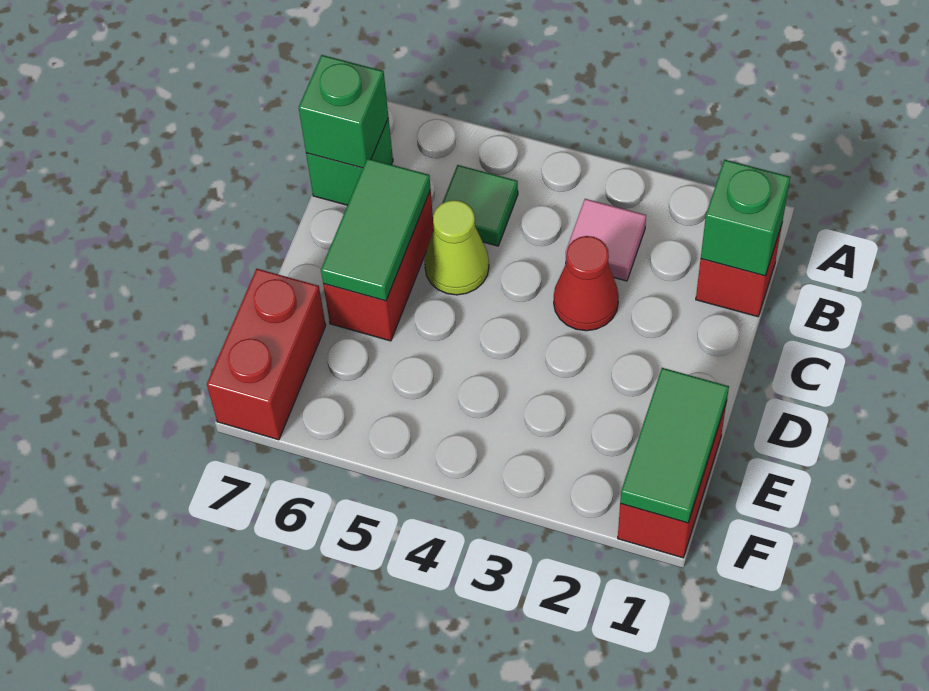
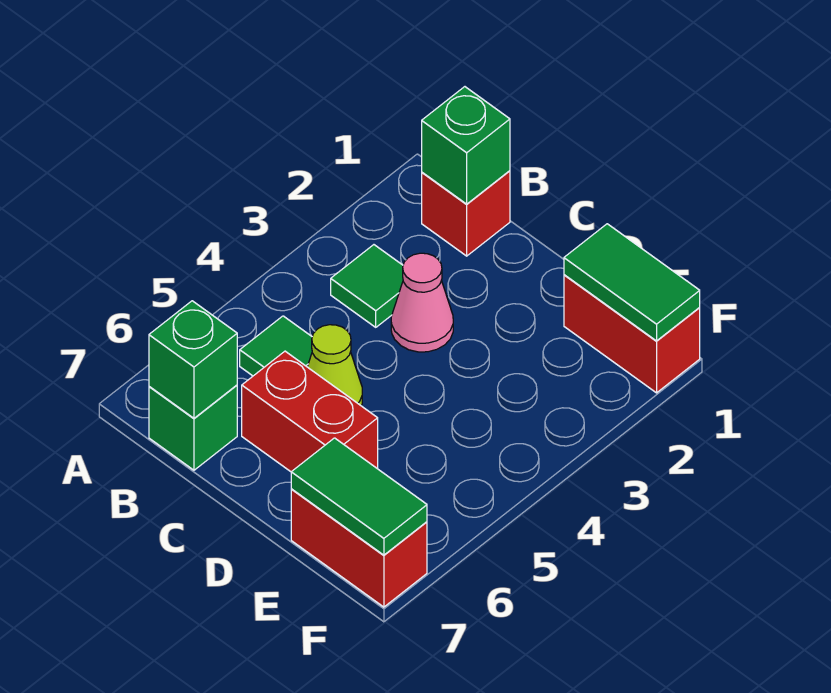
pink tile B3 level 1 -> green tile B3 level 1
red cone C3 level 1 -> pink cone C3 level 1
green tile C6:D6 level 2 -> green tile E7:F7 level 2

